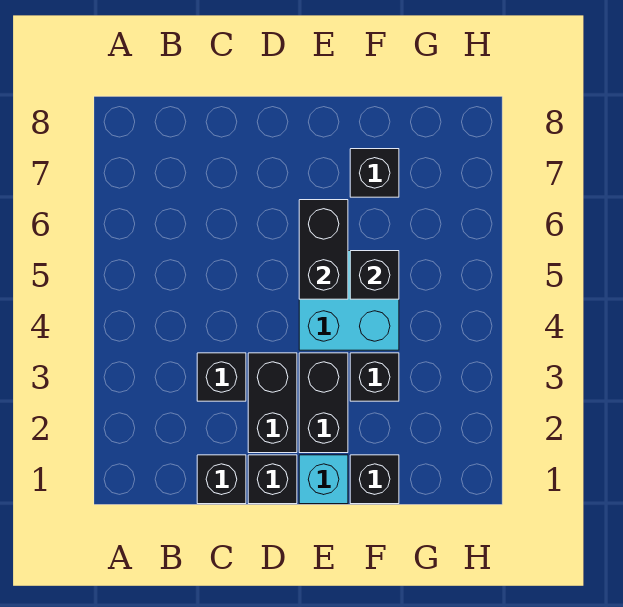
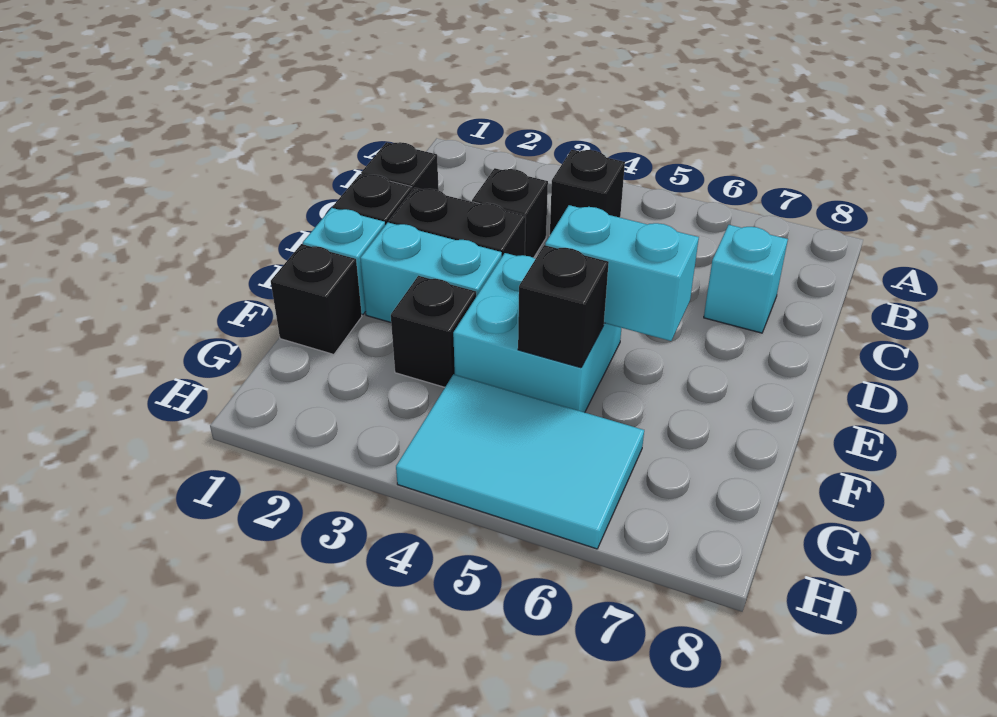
none -> cyan brick C7 level 1
black brick E2:E3 level 1 -> cyan brick E2:E3 level 1
black brick E5:E6 level 2 -> cyan brick E5:E6 level 2
black brick F7 level 1 -> black brick B4 level 1
none -> cyan tile G4:H6 level 1

